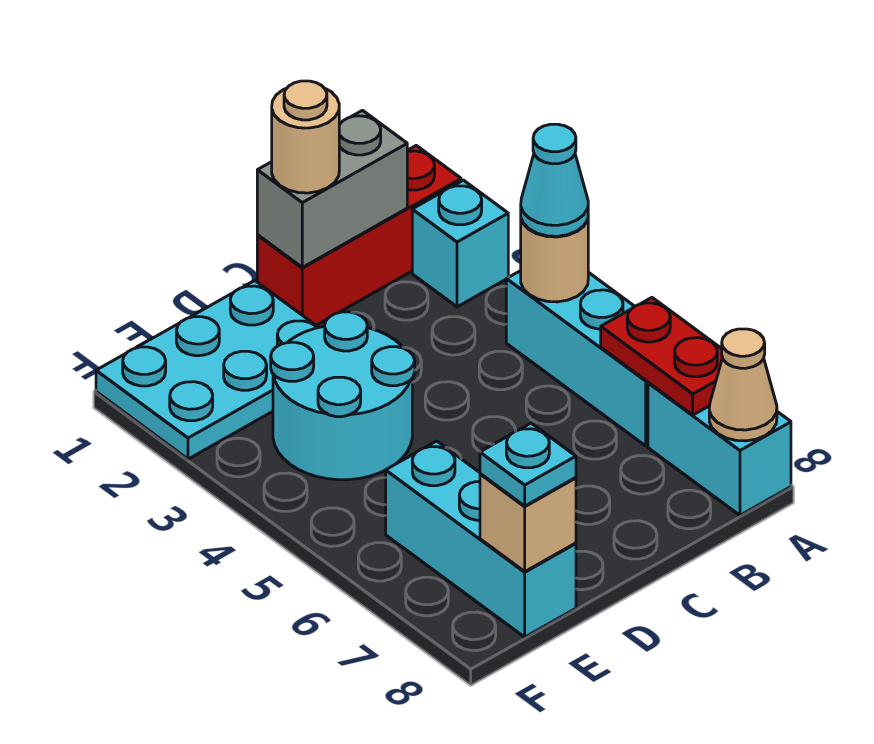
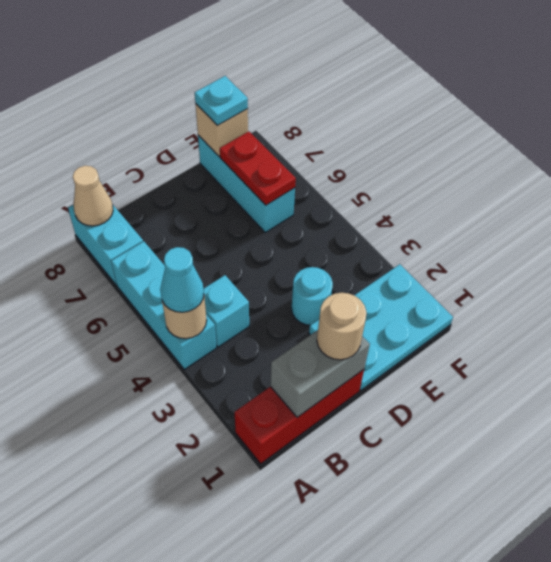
cyan brick A2 level 1 -> cyan brick B4 level 1
red plate A6:A7 level 2 -> red plate E6:E7 level 2
cyan round brick D3:E4 level 1 -> cyan round brick D3 level 1

